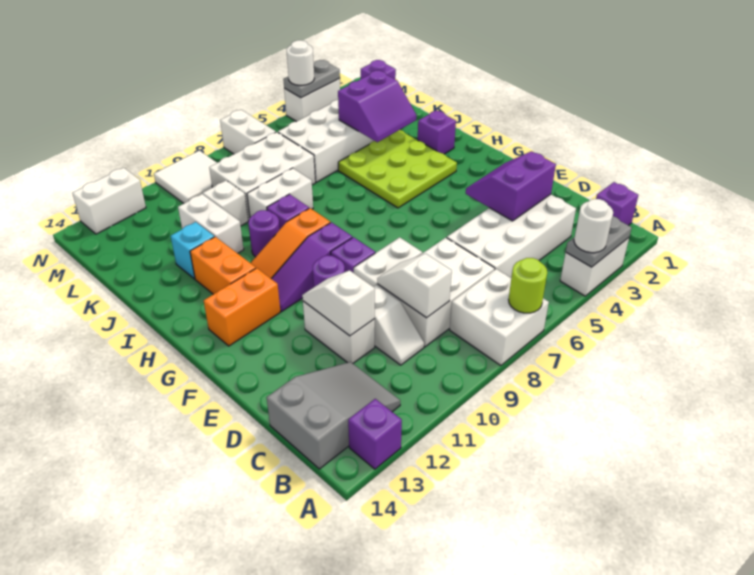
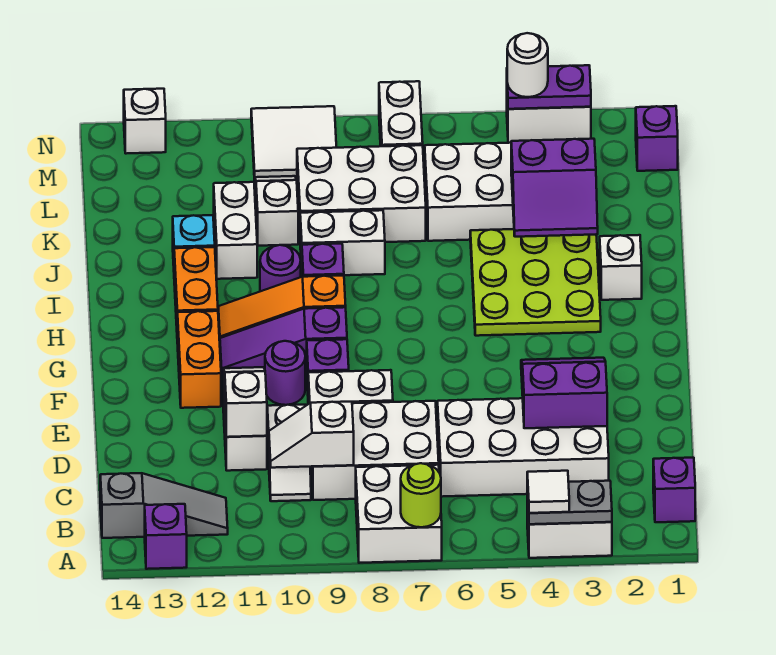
white round brick A4 level 3 -> white tile A4 level 3
grey slope B12:C14 level 1 top 14 -> grey slope B12:B14 level 1 top 14
white slope C9:D9 level 2 top C -> white slope C9:C10 level 2 top 9
orange brick G12:G13 level 1 -> orange brick F12:G12 level 1
purple brick I2 level 1 -> white brick I2 level 1
grey plate N3:N4 level 2 -> purple plate N3:N4 level 2
white brick N12:N13 level 1 -> white brick N13 level 1

